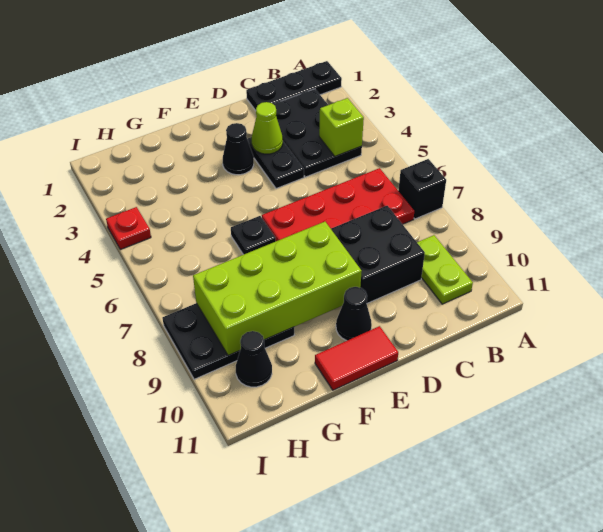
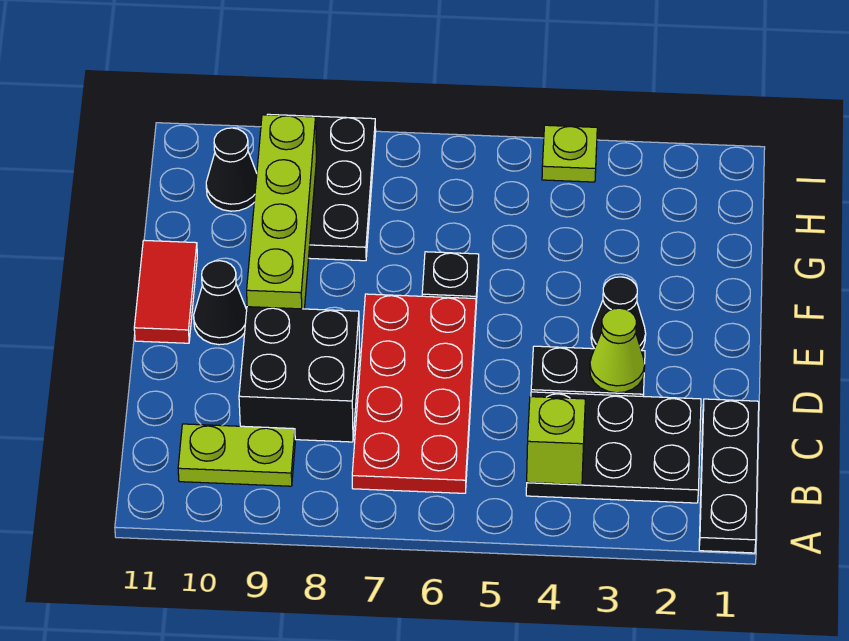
black brick A7 level 1 -> none
lime brick E8:H9 level 2 -> lime brick E9:H9 level 2
red plate I4 level 1 -> lime plate I4 level 1

